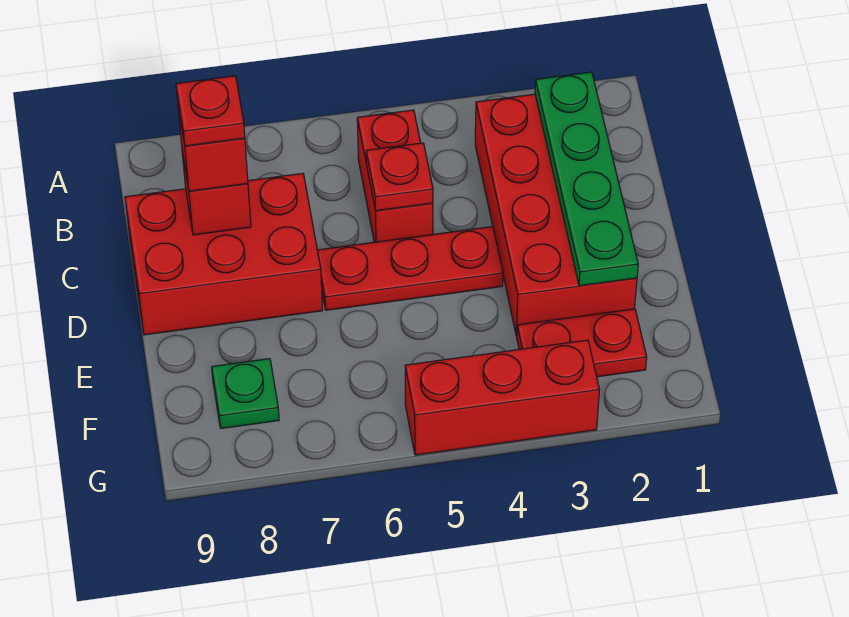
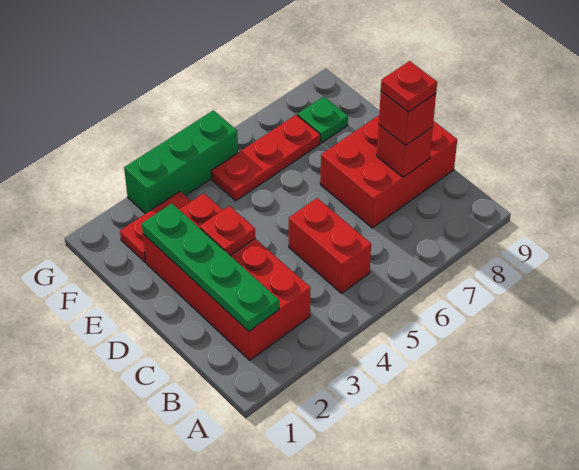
red plate C5 level 2 -> red plate D3 level 2
red plate D4:D6 level 1 -> red plate F5:F7 level 1
red brick G3:G5 level 1 -> green brick G3:G5 level 1

